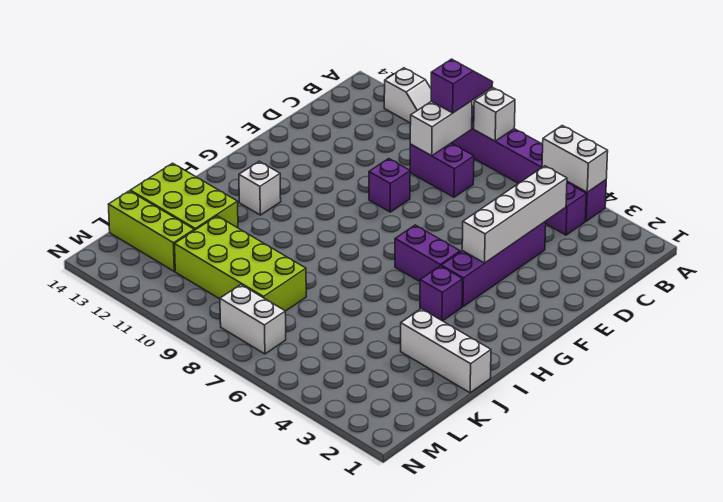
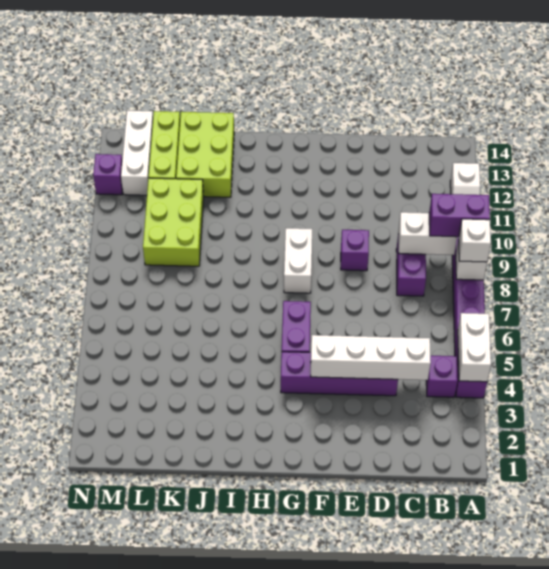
purple slope A9:B9 level 3 top B -> purple brick A9:B9 level 3
purple brick H4 level 1 -> purple brick N12 level 1
white brick H12 level 1 -> white brick A8 level 3
white brick J1:J3 level 1 -> white brick M12:M14 level 1
lime brick K8:L11 level 1 -> lime brick K9:L11 level 1
white brick M7:M8 level 1 -> white brick G8:G9 level 1

